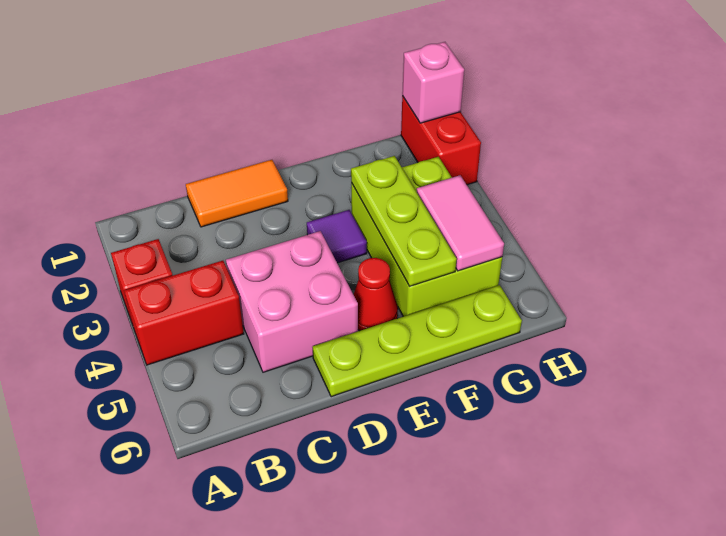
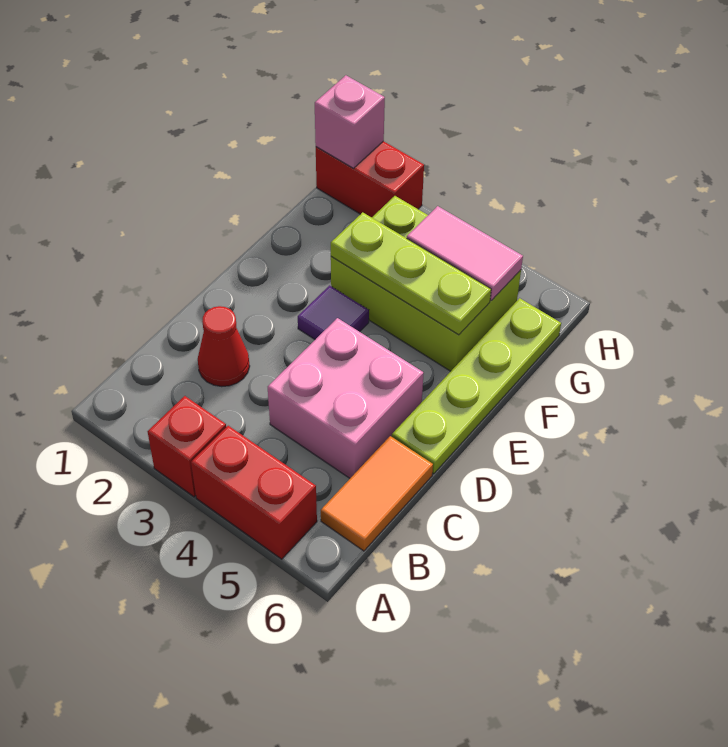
red brick A4:B4 level 1 -> red brick A4:A5 level 1
orange tile C1:D1 level 1 -> orange tile B6:C6 level 1
red cone E5 level 1 -> red cone C2 level 1

